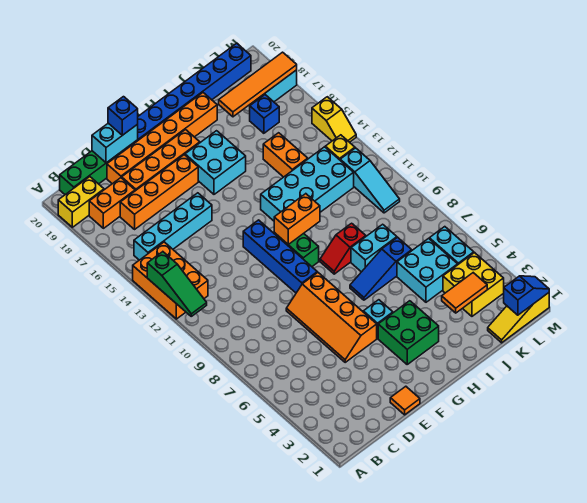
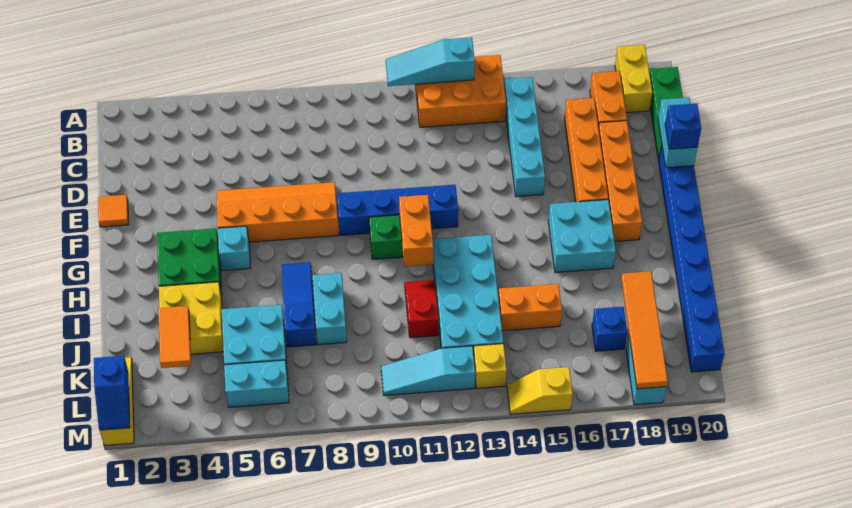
green slope A11:A13 level 2 top 13 -> cyan slope A11:A13 level 2 top 13
orange brick D19:I19 level 1 -> none
red slope H9:I9 level 1 top I -> red slope I11:J11 level 1 top J
yellow brick K3:L4 level 1 -> yellow brick I3:J4 level 1

